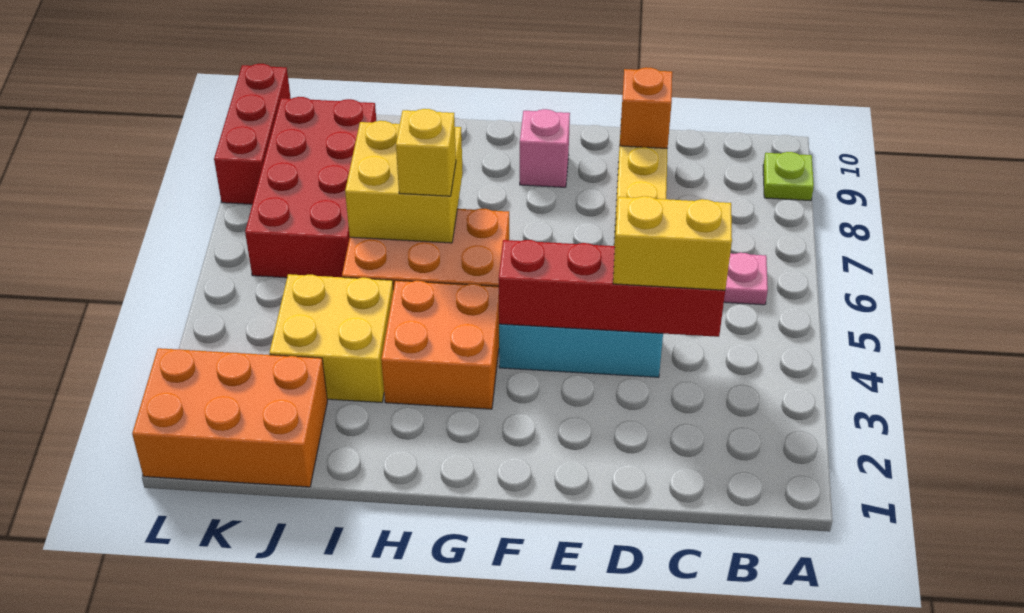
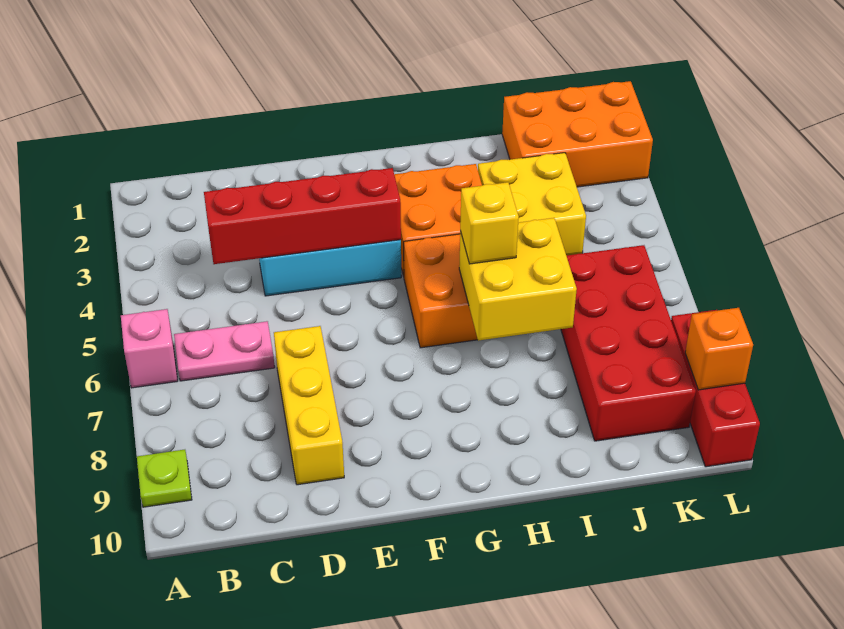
yellow brick C4:D4 level 3 -> none
orange brick D9 level 2 -> orange brick L9 level 2
pink brick F9 level 1 -> pink brick A6 level 1

